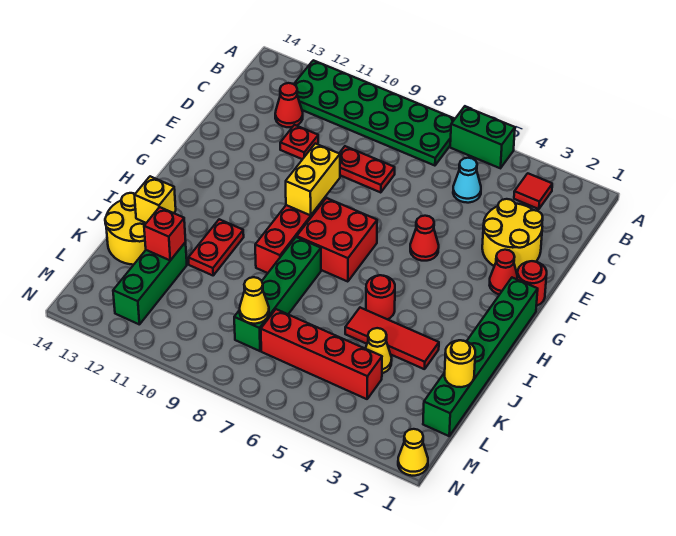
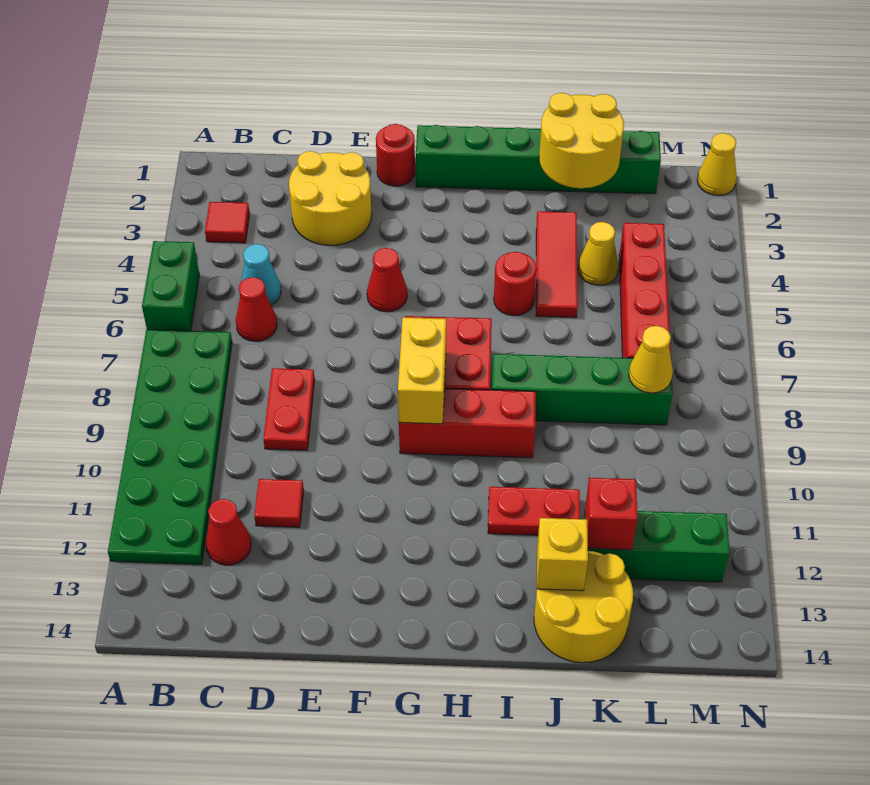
red plate D11 level 1 -> red tile D11 level 1
red cone F2 level 1 -> red cone C6 level 1
yellow brick F9:G9 level 2 -> yellow brick G8:G9 level 2
yellow round brick K1 level 2 -> yellow round brick J1:K2 level 2

